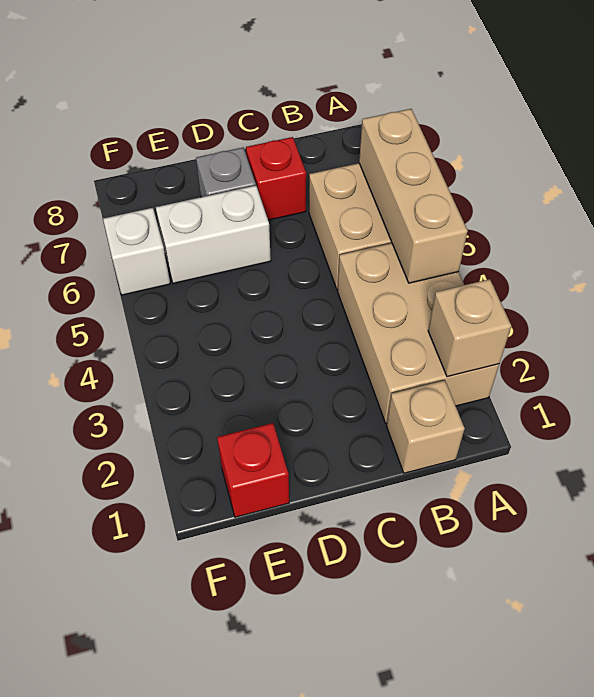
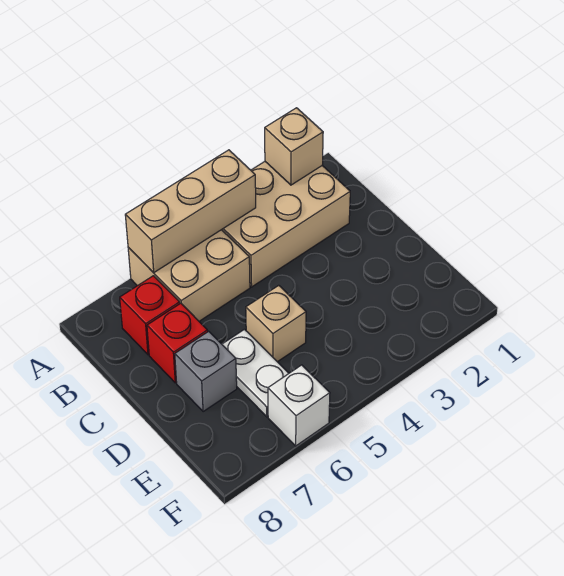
tan brick B1 level 1 -> tan brick D5 level 1
white brick D6:E6 level 1 -> white plate D6:E6 level 1
red brick E1 level 1 -> red brick B7 level 1

